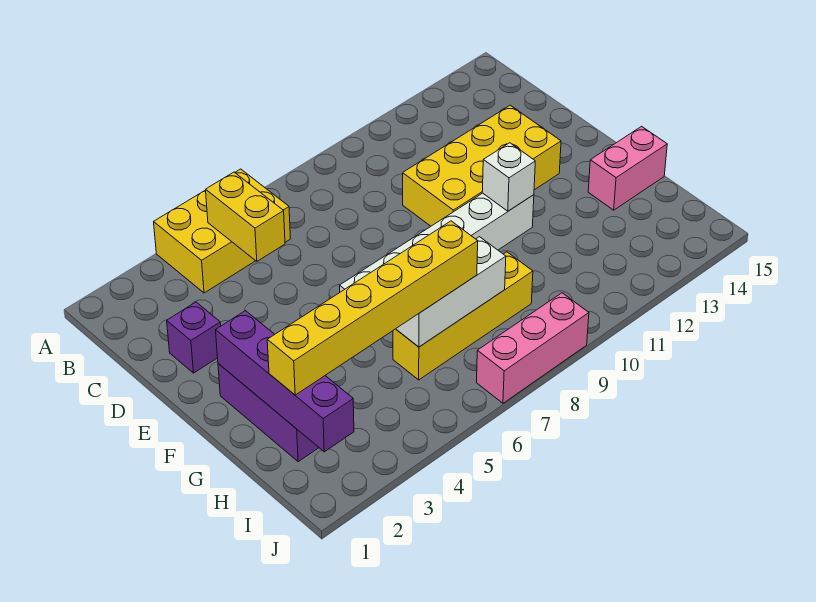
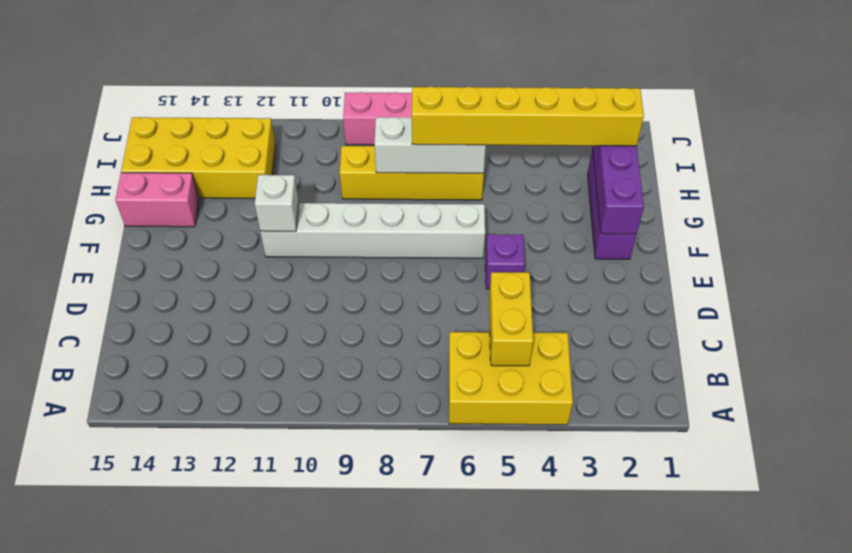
purple brick D2 level 1 -> purple brick E5 level 1
yellow brick D10:E13 level 1 -> yellow brick H12:I15 level 1

